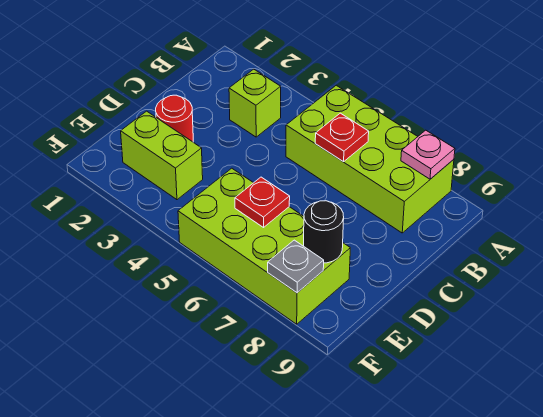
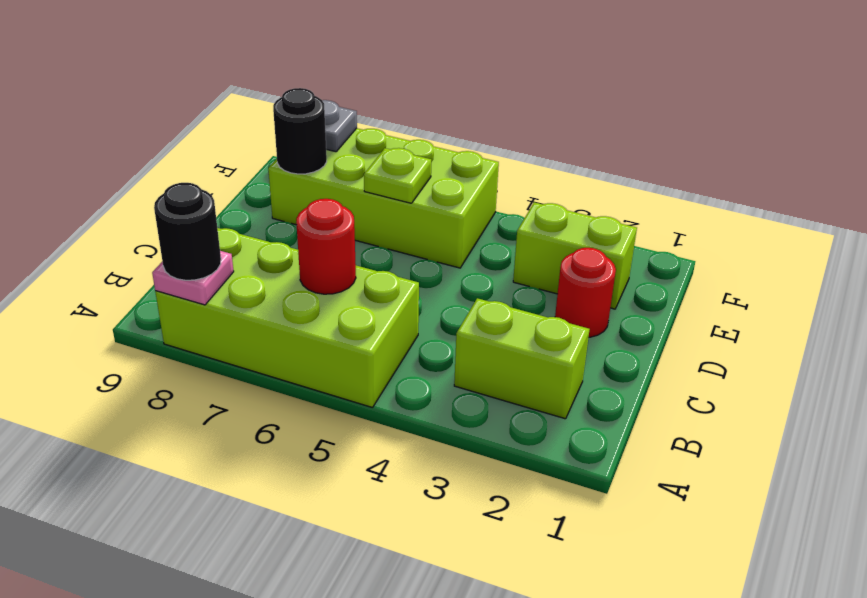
none -> black round brick A8 level 3
lime brick B3 level 1 -> lime brick B2:B3 level 1
red plate B6 level 2 -> red round brick B6 level 2
red plate E6 level 2 -> lime plate E6 level 2

